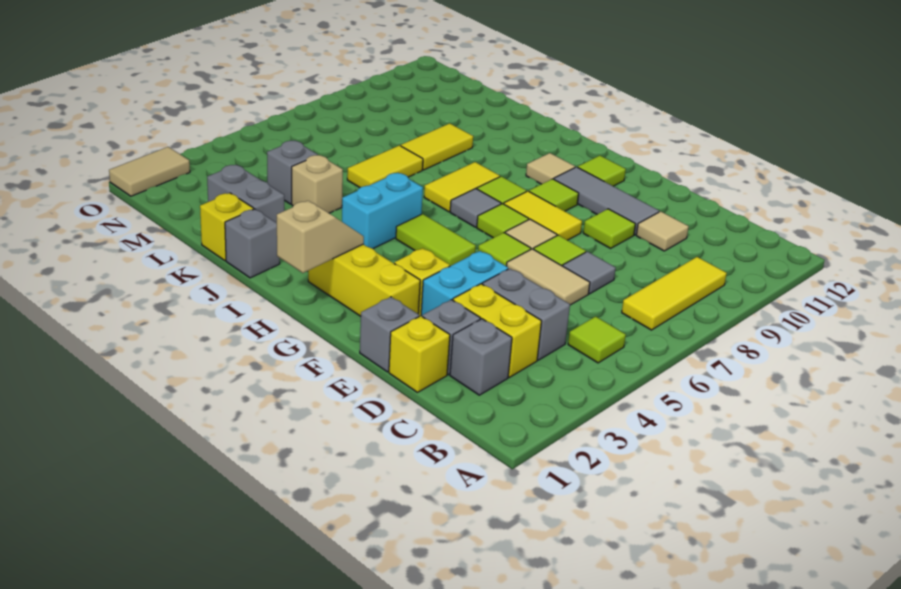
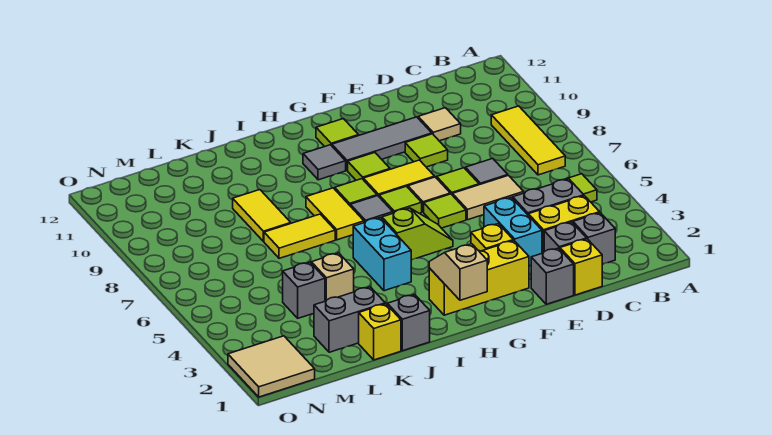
lime tile G5:H5 level 1 -> lime slope G5:H5 level 1 top H
tan tile H10 level 1 -> grey tile H10 level 1
yellow tile K6:K7 level 1 -> yellow tile J7:K7 level 1
tan tile O1:O2 level 1 -> tan tile N1:O2 level 1

